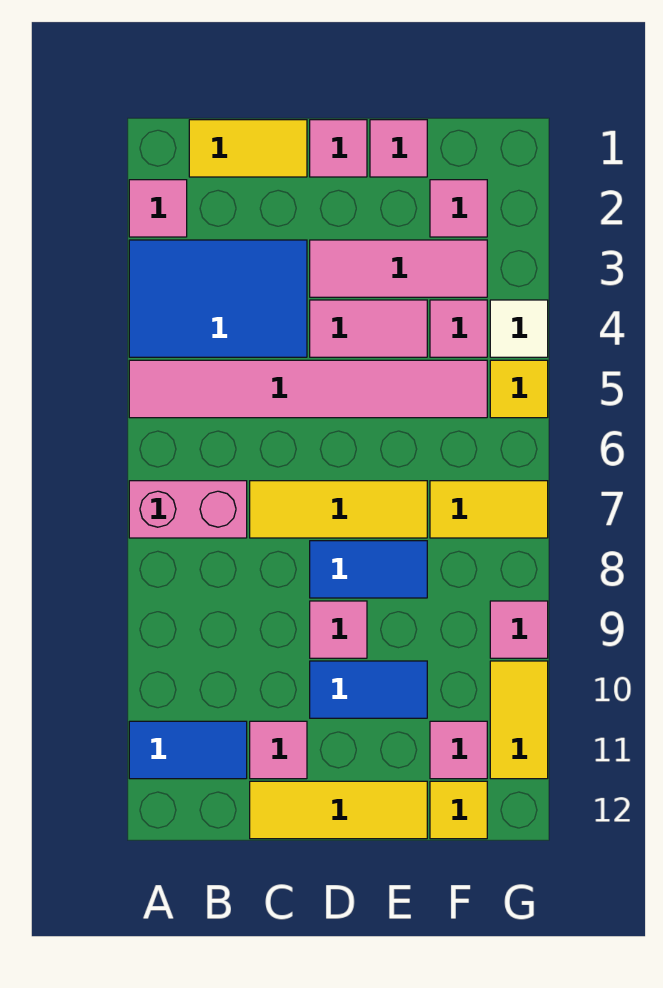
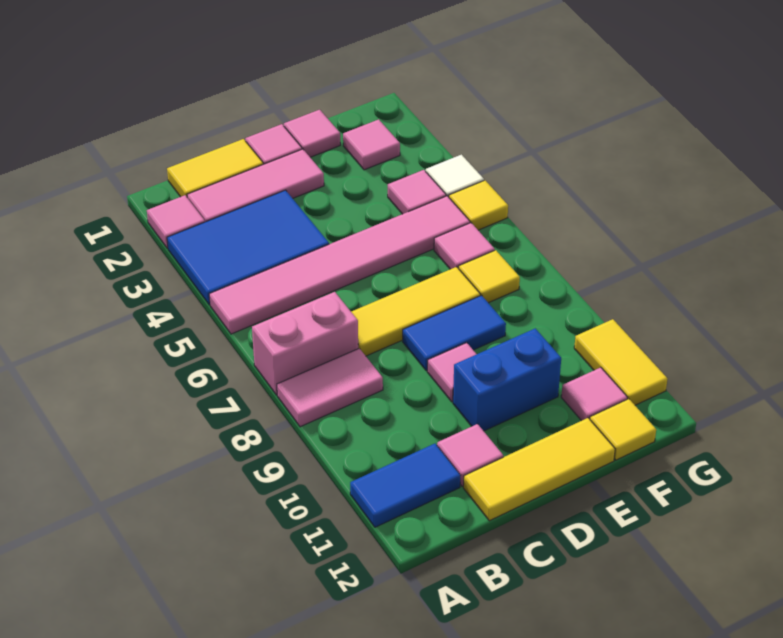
pink tile D3:F3 level 1 -> pink tile B2:D2 level 1
pink tile D4:E4 level 1 -> pink tile A8:B8 level 1
blue tile D10:E10 level 1 -> blue brick D10:E10 level 1
yellow tile F7:G7 level 1 -> yellow tile F7 level 1
pink tile G9 level 1 -> pink tile F6 level 1

